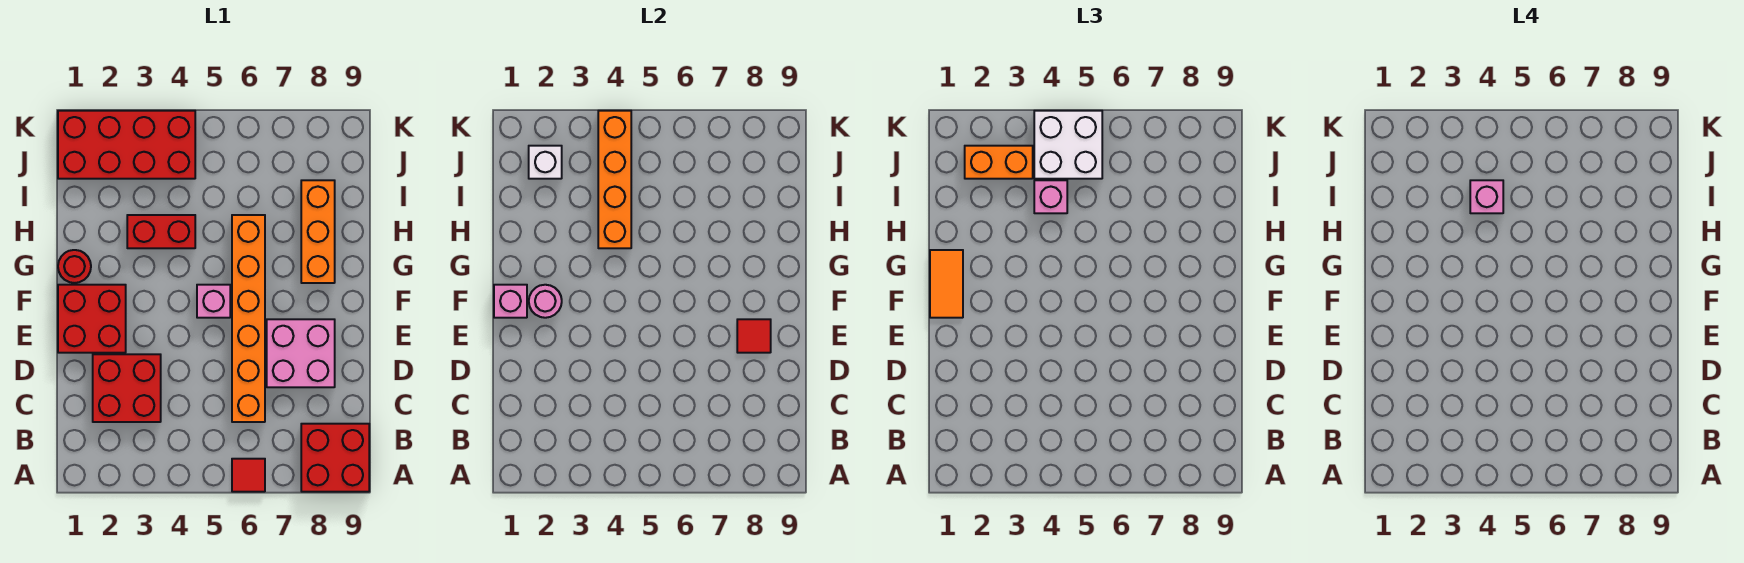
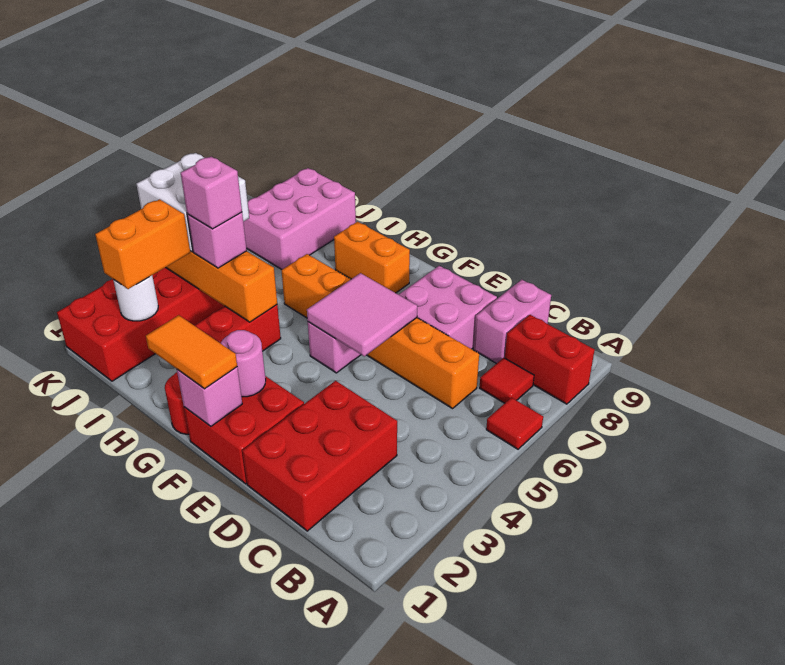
red brick A8:B9 level 1 -> red brick A8:B8 level 1
red brick C2:D3 level 1 -> red brick C1:D3 level 1
none -> pink brick C8:C9 level 1
none -> pink tile E5:F6 level 2
red tile E8 level 2 -> red tile B7 level 1
orange brick G8:I8 level 1 -> orange brick G8:H8 level 1
white brick J2 level 2 -> white round brick J2 level 2
none -> pink brick J7:K9 level 1

